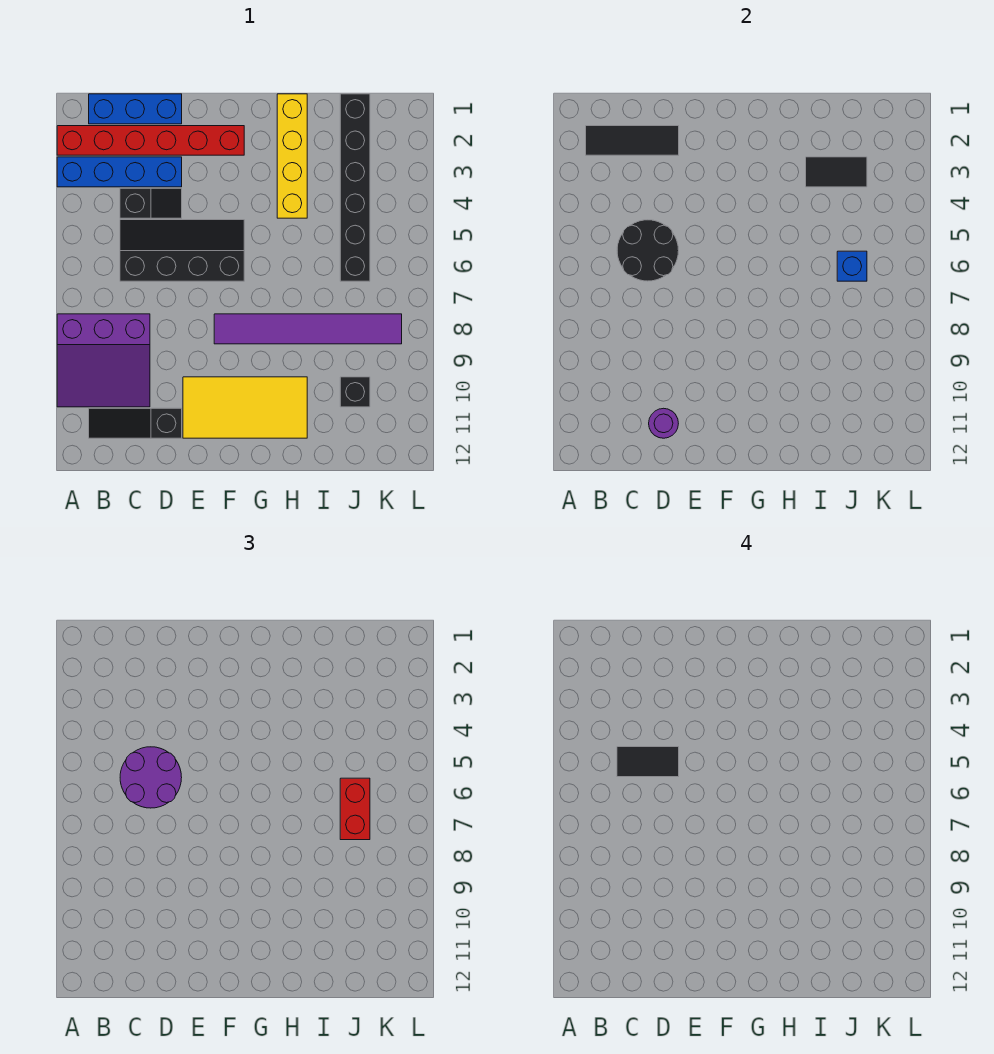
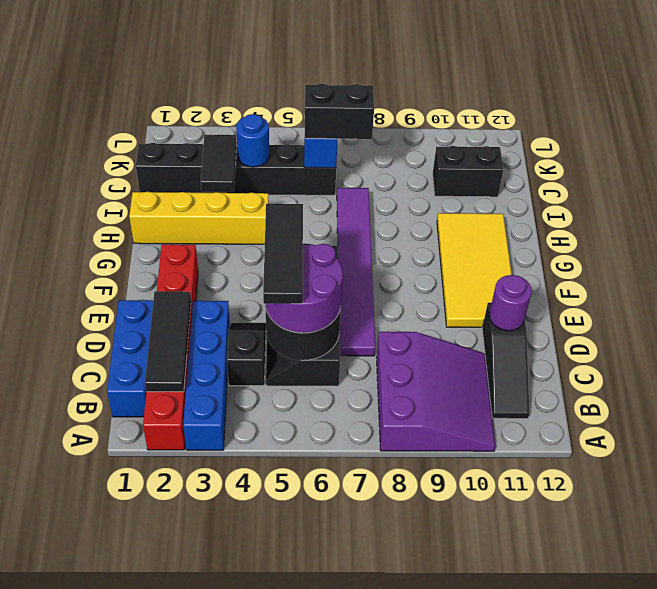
black tile C5:D5 level 4 -> black tile C5:E5 level 4
purple tile F8:K8 level 1 -> purple tile D7:I7 level 1
none -> blue round brick J4 level 2
red brick J6:J7 level 3 -> black brick J6:J7 level 3
black brick J10 level 1 -> black brick J10:J11 level 1

